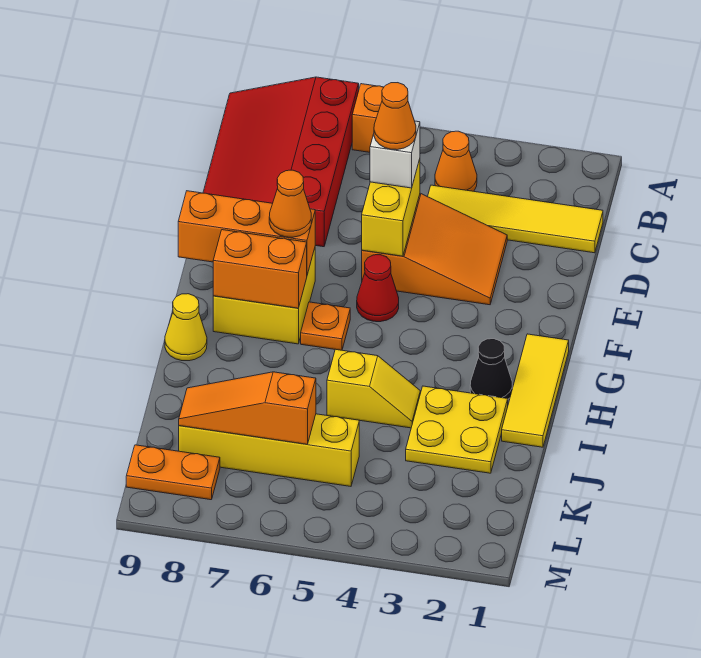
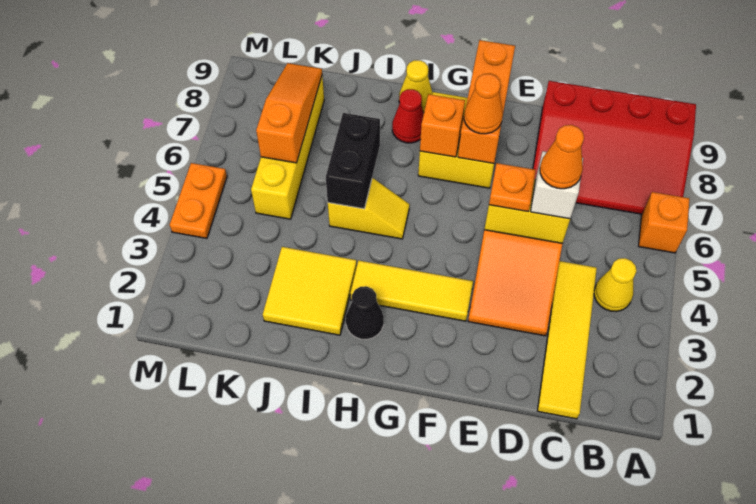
red slope A7:D9 level 1 top 7 -> red slope A7:D9 level 1 top 9
orange cone B4 level 1 -> yellow cone B4 level 1
red cone F5 level 1 -> red cone H8 level 1
yellow tile G1:I1 level 1 -> yellow tile F3:H3 level 1
orange plate G6 level 1 -> orange plate E5 level 3
orange brick G7:G8 level 2 -> orange brick G7 level 2
yellow plate I2:J3 level 1 -> yellow tile I2:J3 level 1
yellow slope I4:I5 level 1 top 5 -> yellow slope H5:I5 level 1 top I
none -> black brick I5:I6 level 2
orange plate L8:L9 level 1 -> orange plate M4:M5 level 1

